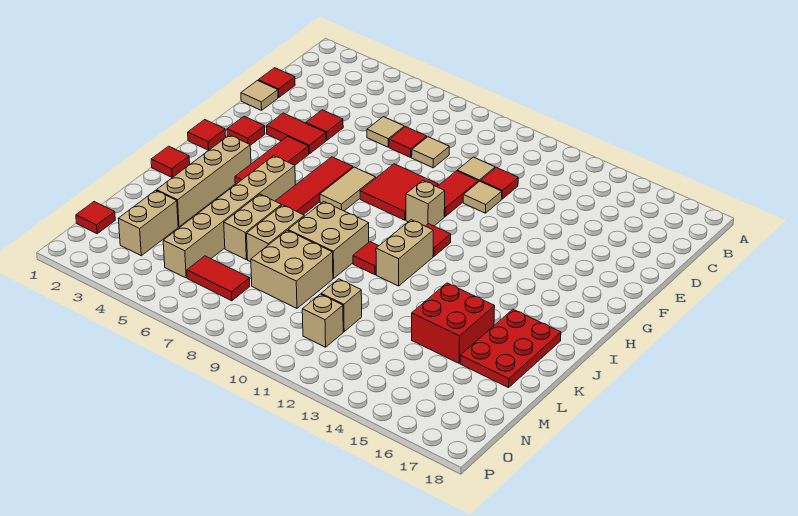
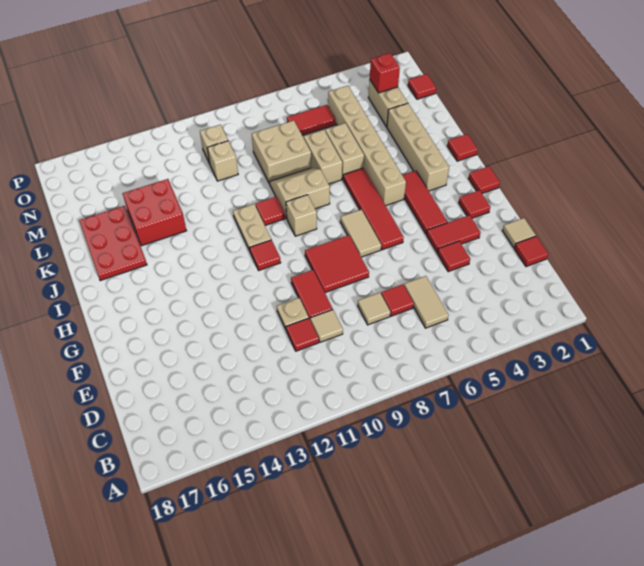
tan tile D6 level 1 -> tan tile C6:D6 level 1
tan tile E11 level 1 -> tan plate E11 level 1
tan brick G10 level 1 -> tan brick I9 level 1
tan brick I11:J11 level 1 -> tan plate I11:J11 level 1
tan brick J8:K9 level 1 -> tan slope J8:K9 level 1 top J
none -> red brick N3 level 2

